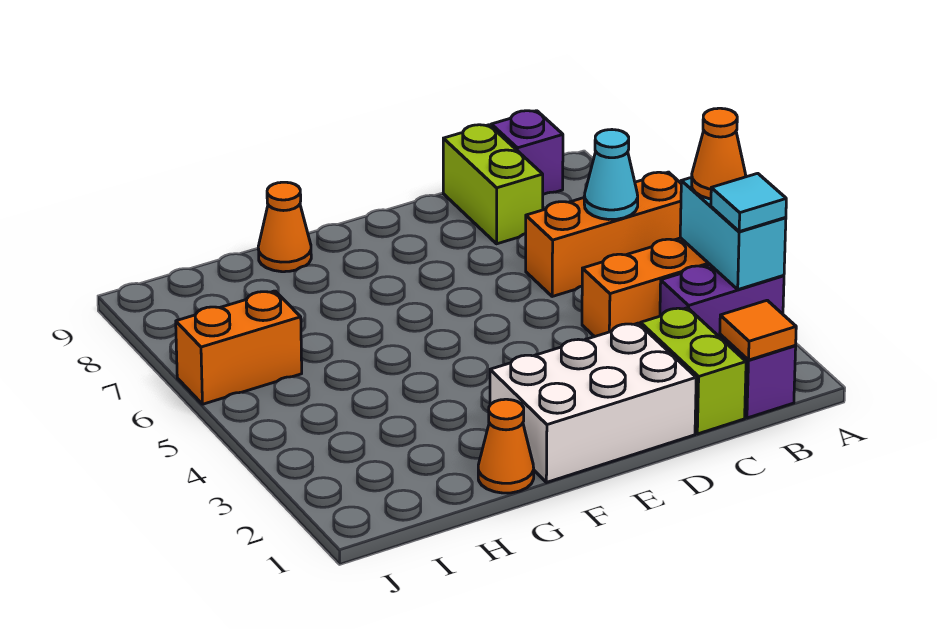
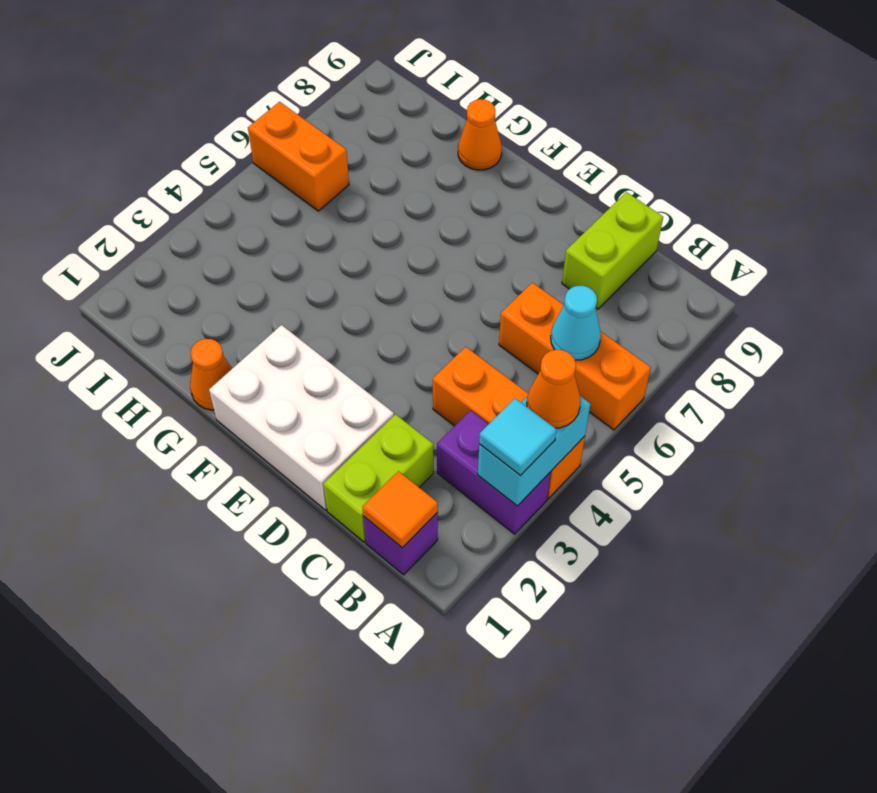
purple brick B9 level 1 -> none

